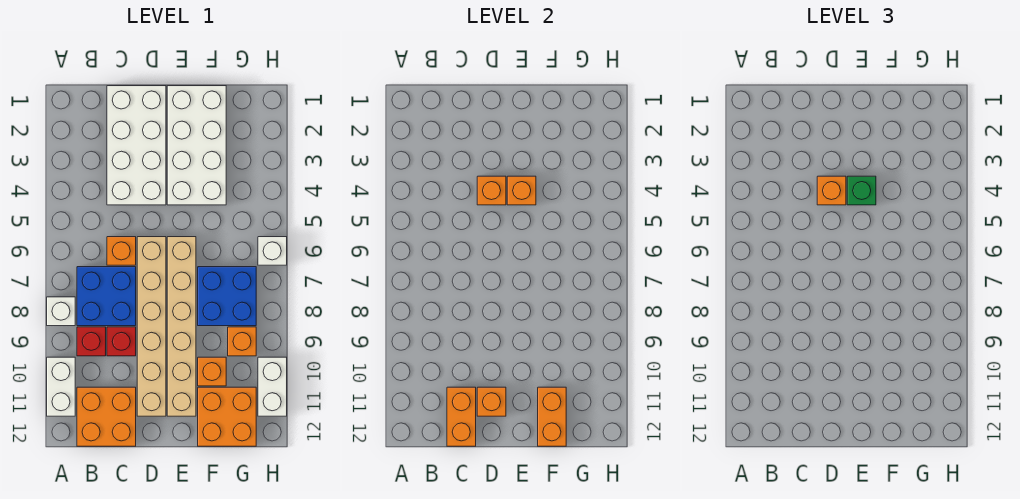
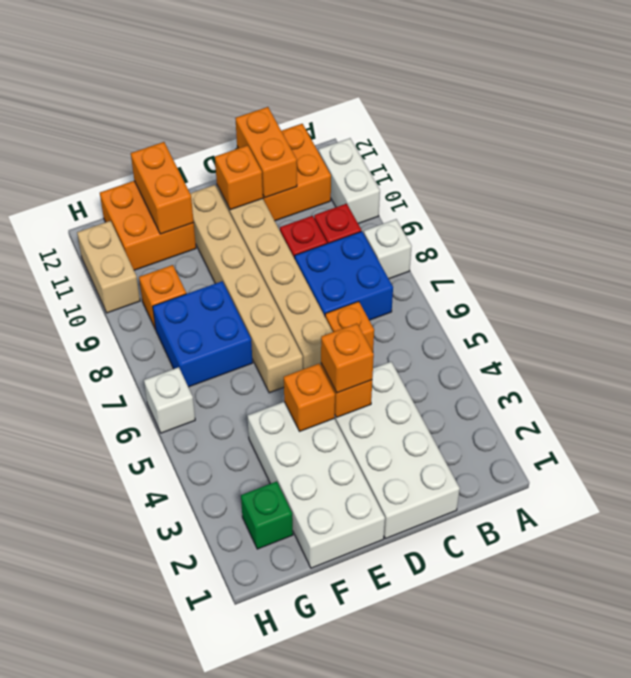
green brick E4 level 3 -> green brick G2 level 1
orange brick F10 level 1 -> none
white brick H10:H11 level 1 -> tan brick H10:H11 level 1

